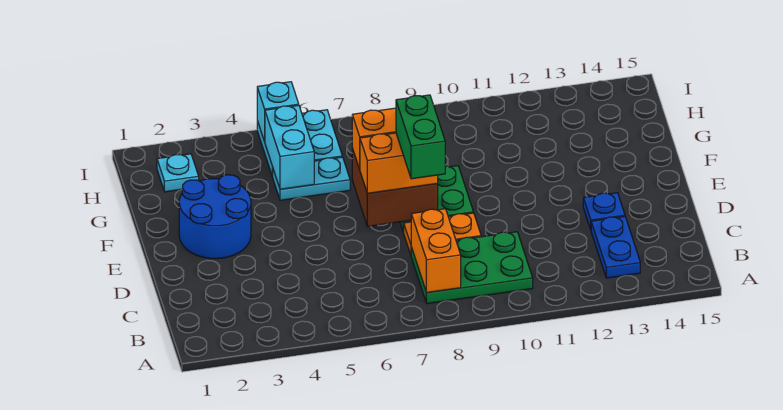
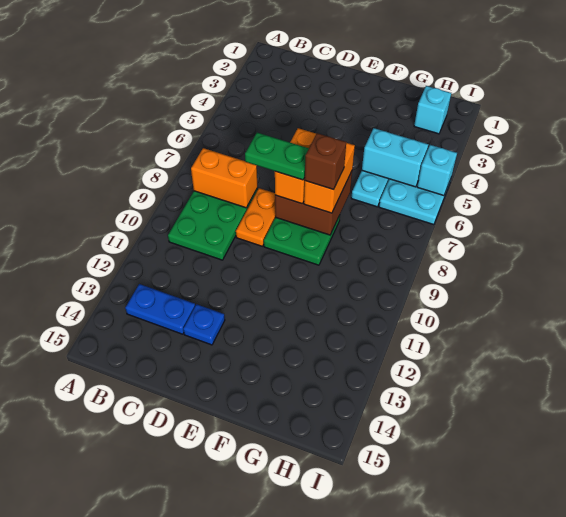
green brick D8:E8 level 4 -> green plate D8:E8 level 4
blue round brick E2:F3 level 1 -> none
none -> brown brick F8 level 4
cyan plate H2 level 1 -> cyan brick H2 level 1

